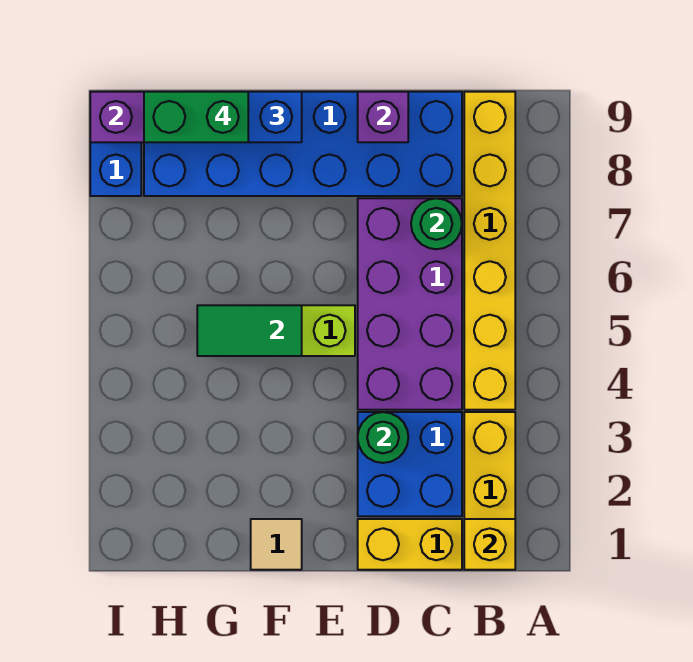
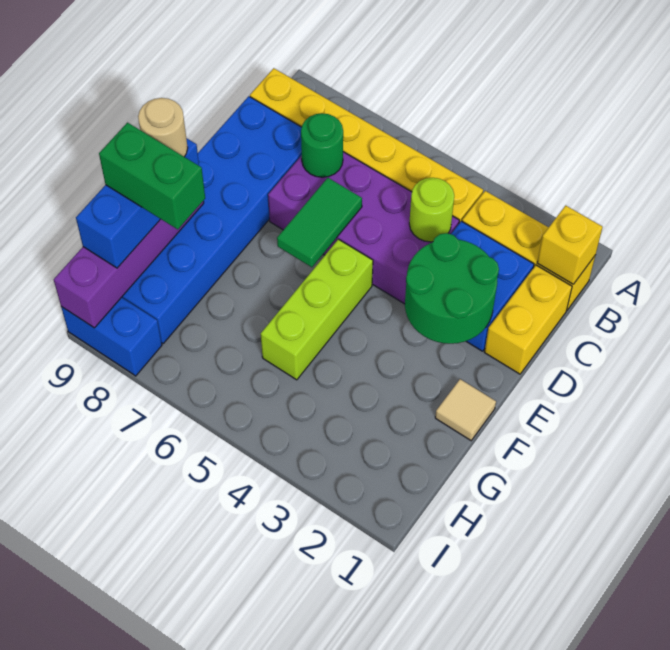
none -> lime round brick C4 level 2
green round brick D3 level 2 -> green round brick D2:E3 level 2
purple brick D9 level 2 -> none
green tile F5:G5 level 2 -> green tile D6:E6 level 2
none -> tan round brick F9 level 4
green brick G9:H9 level 4 -> green brick G8:G9 level 4

